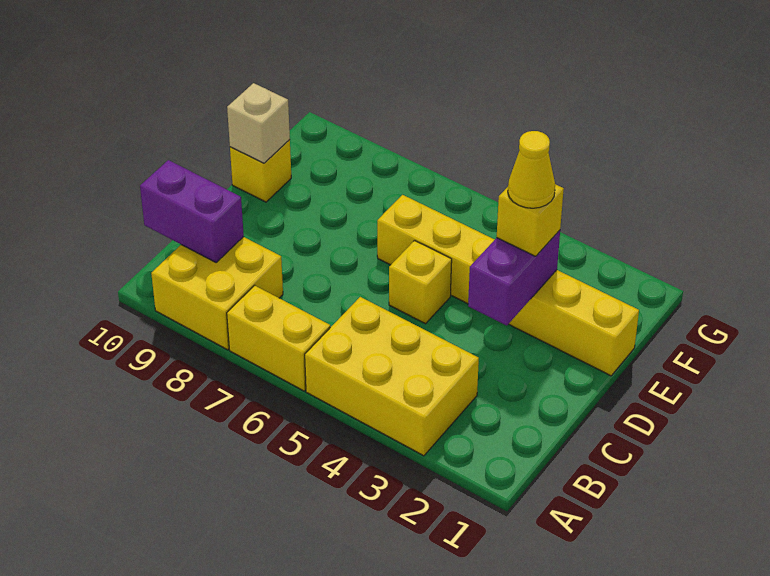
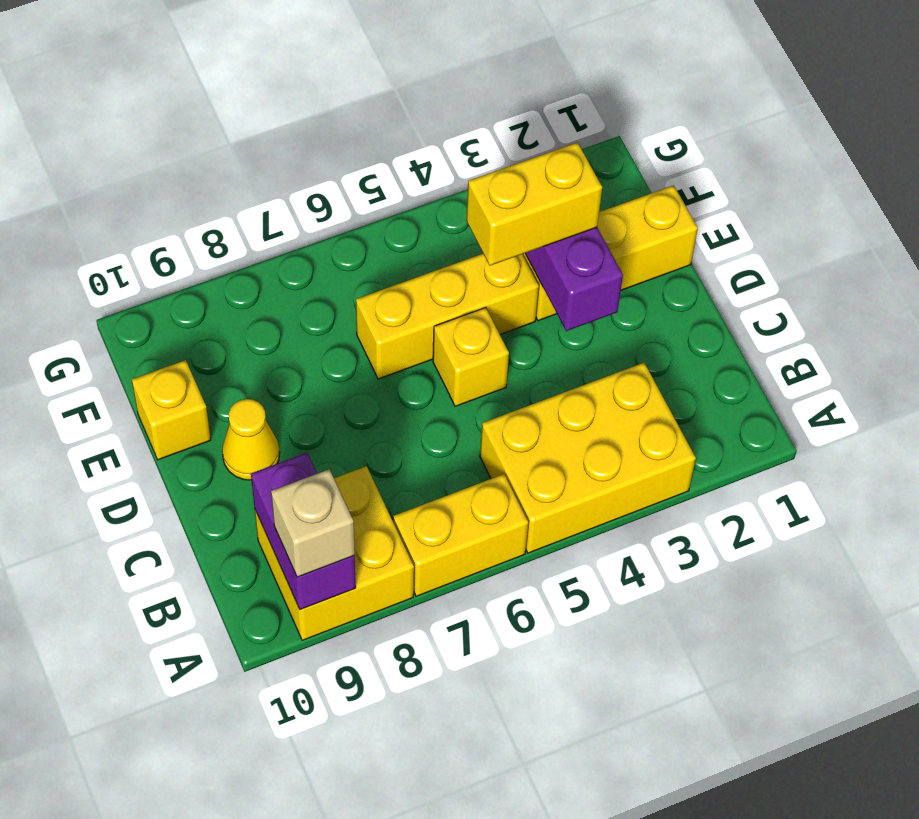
purple brick B9:B10 level 2 -> purple brick A9:B9 level 2
yellow brick E3 level 3 -> yellow brick E3:E4 level 3
yellow cone E3 level 4 -> yellow cone D9 level 1
tan brick E10 level 2 -> tan brick A9 level 3

